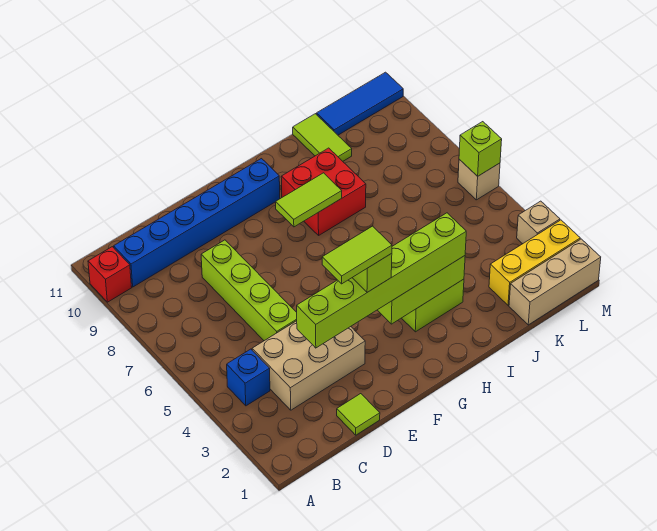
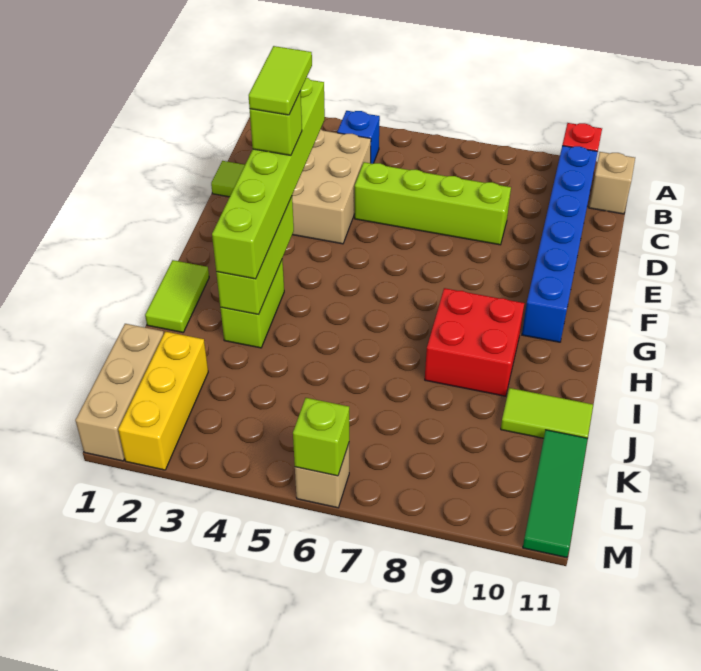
lime tile G8:H8 level 2 -> lime tile H1:I1 level 1
blue tile K11:M11 level 1 -> green tile K11:M11 level 1
tan brick M3 level 1 -> tan brick B11 level 1

